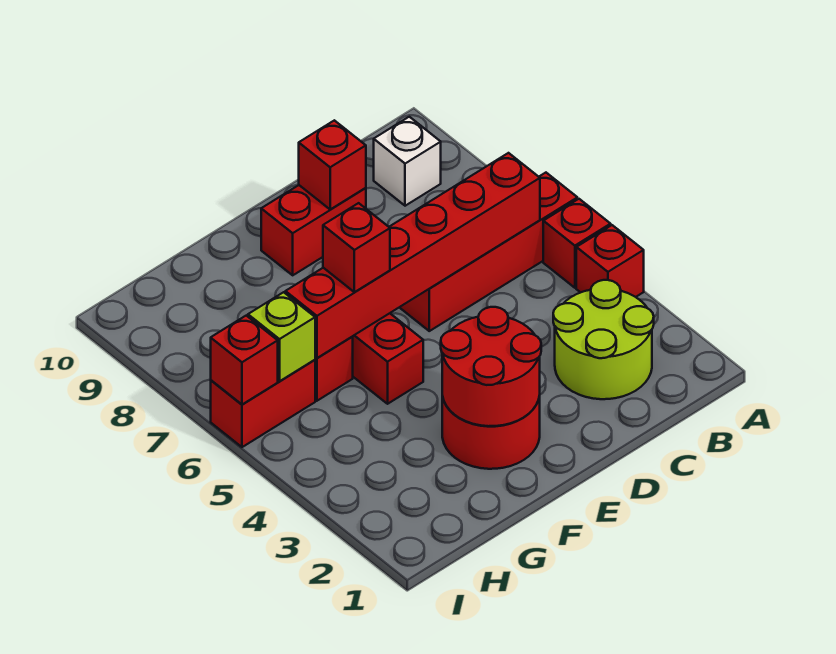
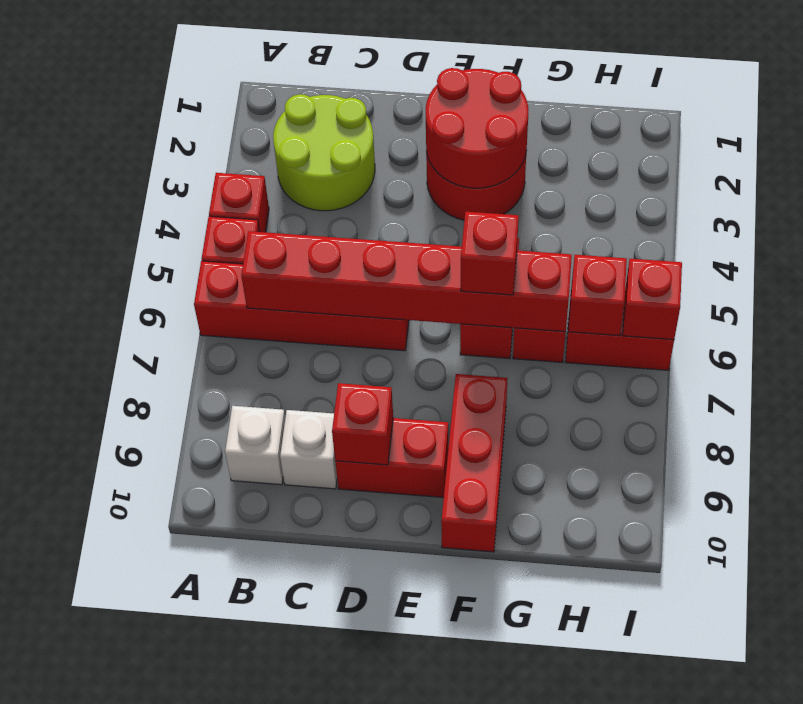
none -> white brick C9 level 1
none -> red brick F8:F10 level 1
lime brick H6 level 2 -> red brick H6 level 2

